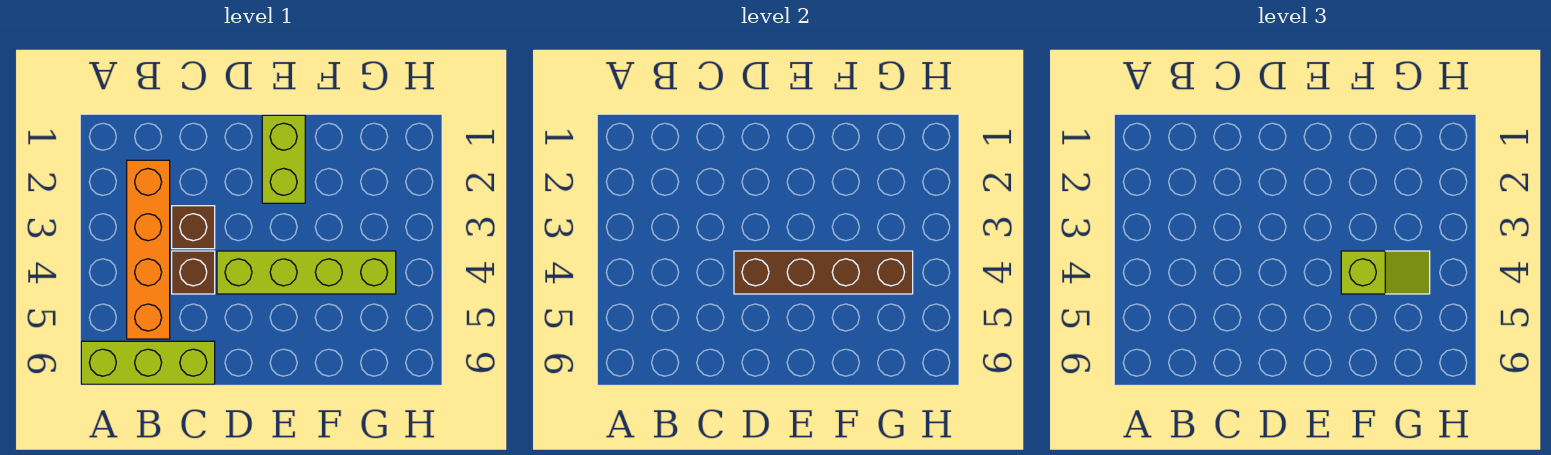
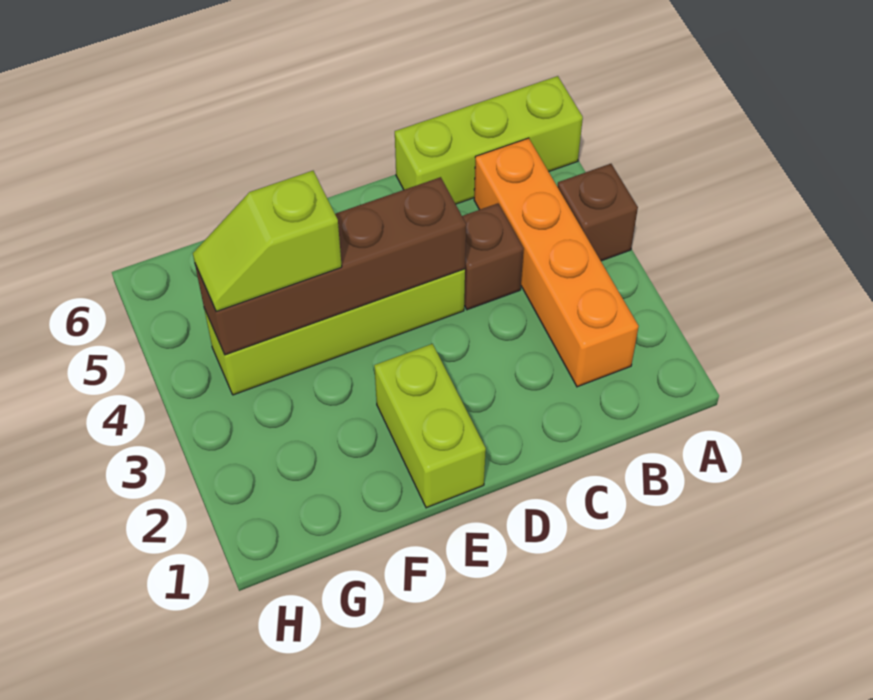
brown brick C3 level 1 -> brown brick A4 level 1

